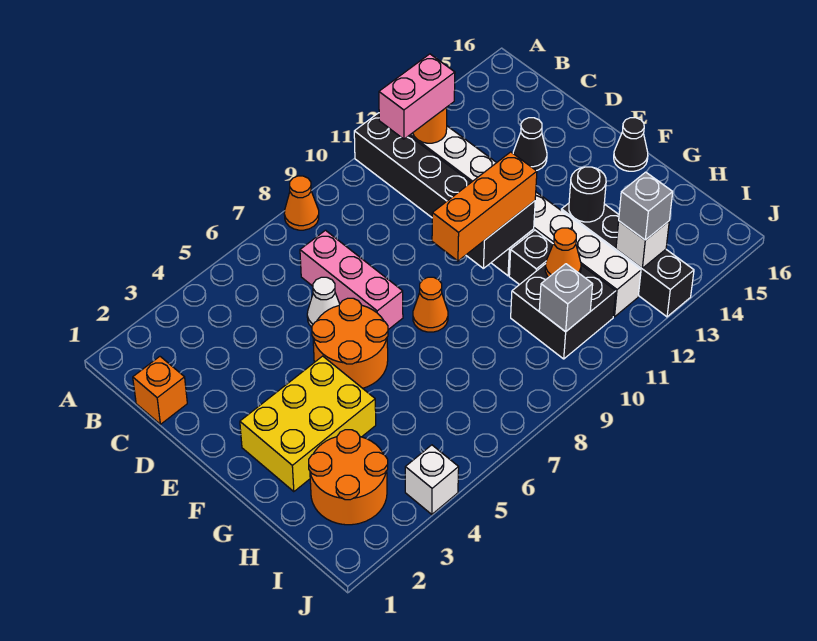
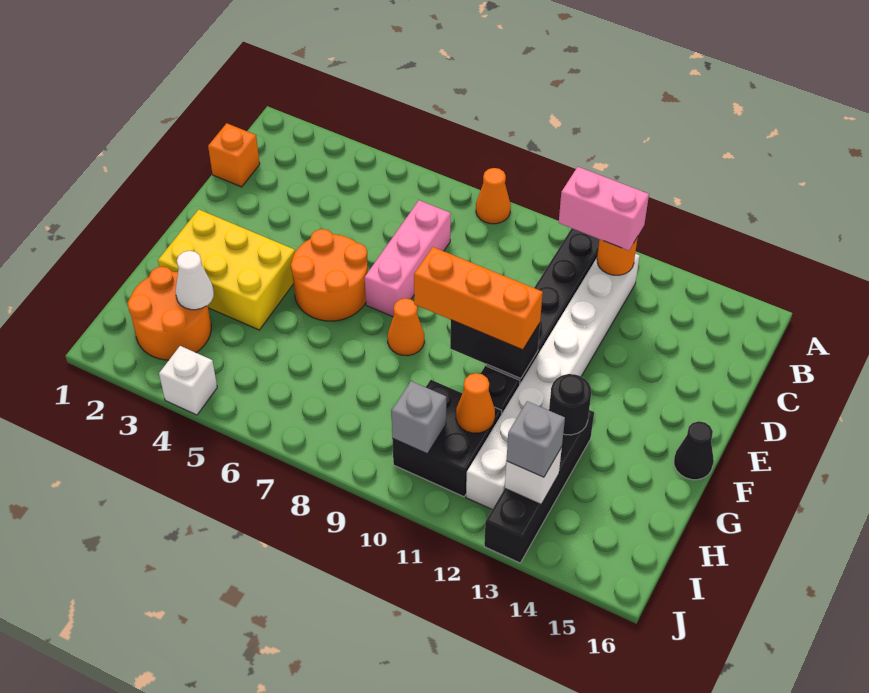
white cone D6 level 1 -> white cone H3 level 2
black cone D14 level 1 -> none

